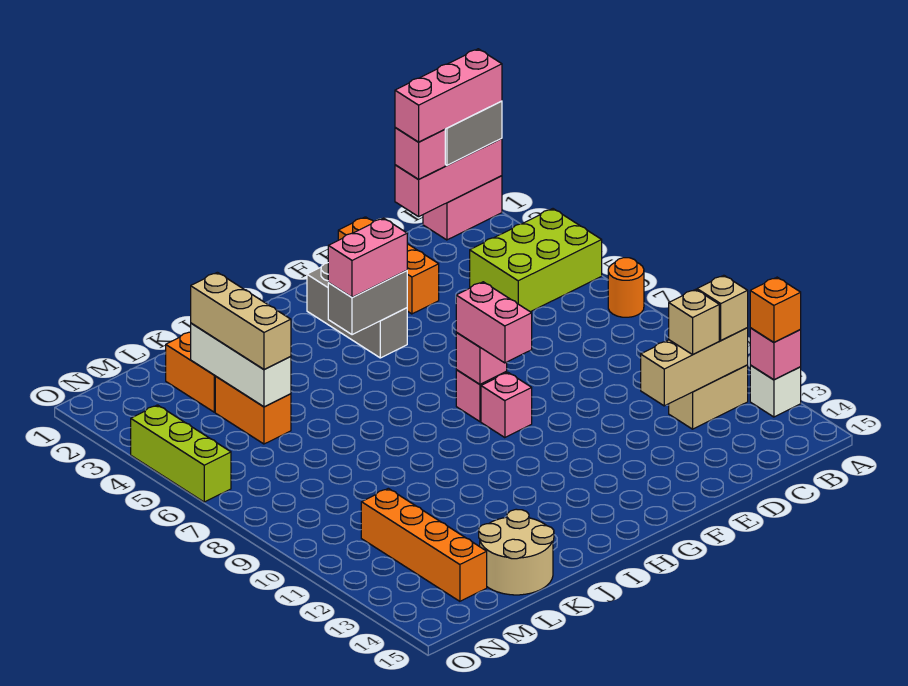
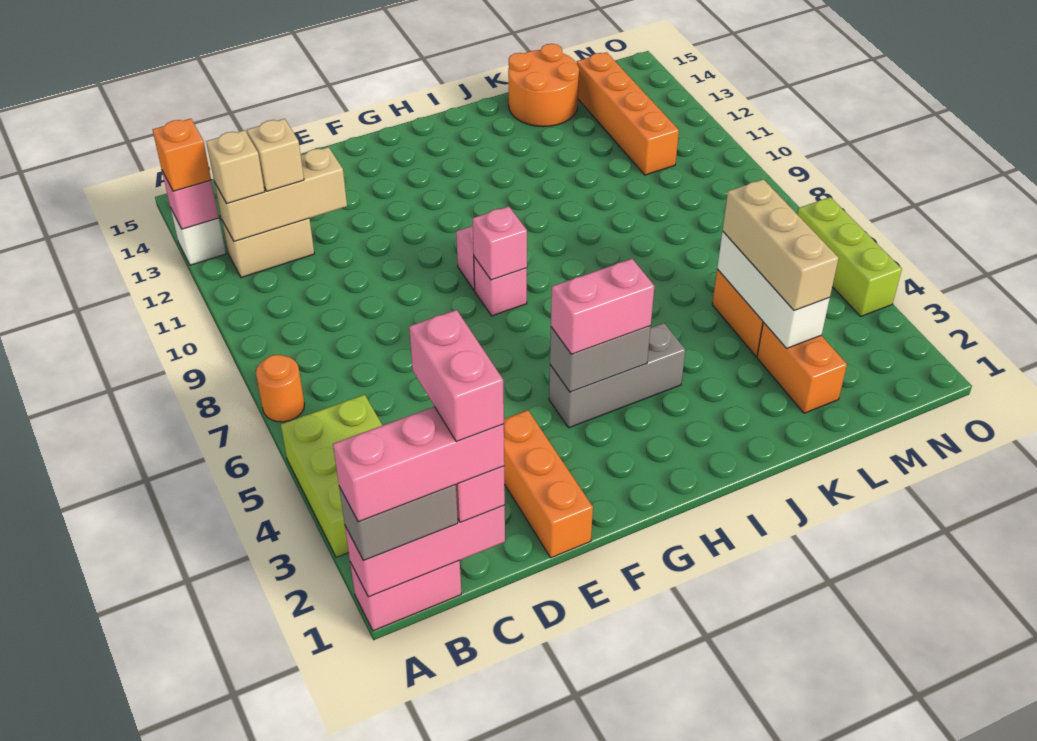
lime brick A4:C5 level 1 -> lime brick A3:B5 level 1
grey brick G2:G4 level 1 -> grey brick G4:I4 level 1
pink brick G8:G9 level 3 -> pink brick C1:C2 level 5
tan round brick K14:L15 level 1 -> orange round brick K14:L15 level 1

